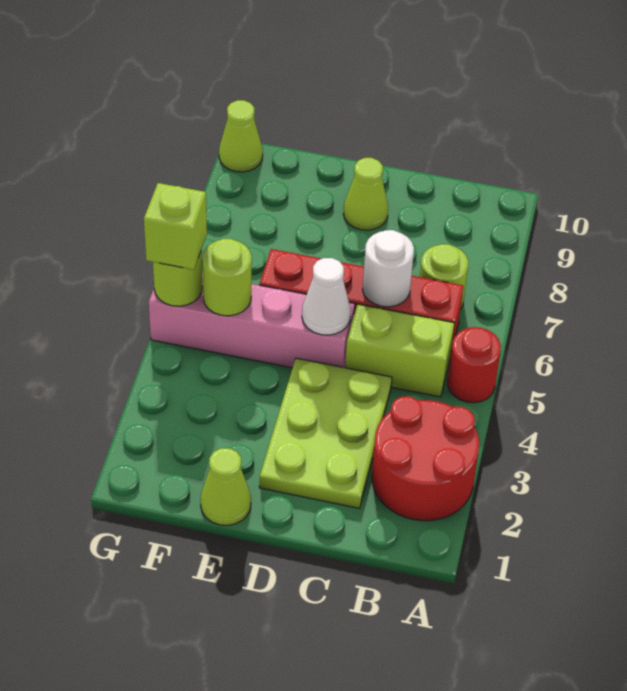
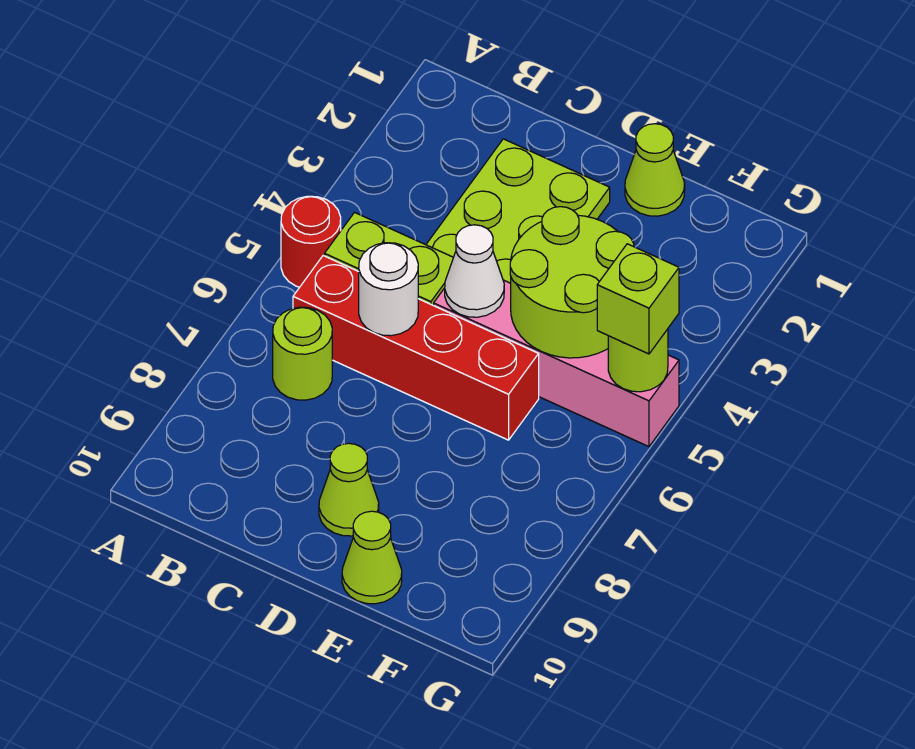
red round brick A2:B3 level 1 -> none
lime round brick F5 level 2 -> lime round brick E4:F5 level 2
lime cone G10 level 1 -> lime cone E10 level 1

